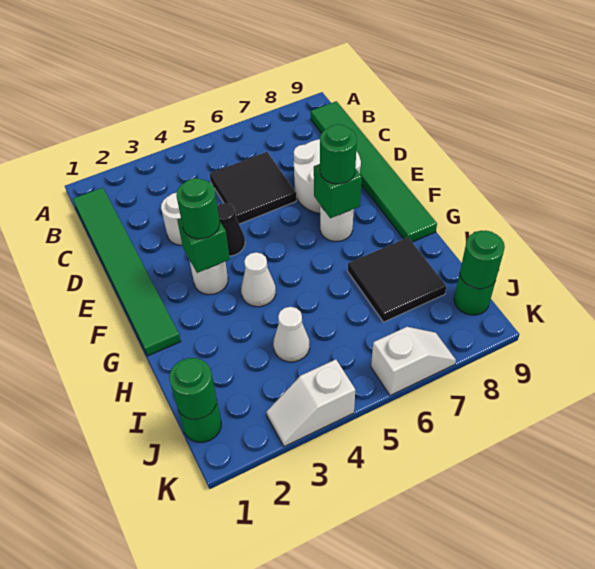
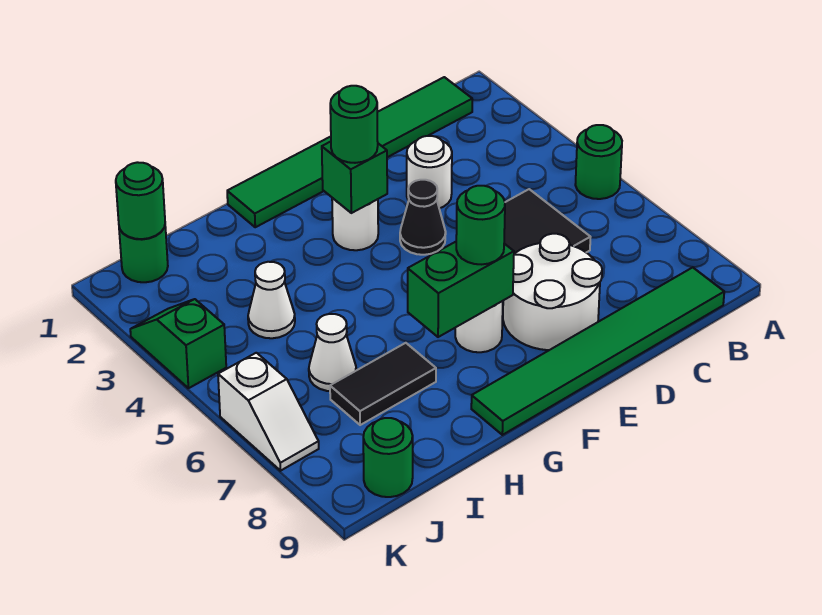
green brick F7 level 2 -> green brick F7:G7 level 2
white cone G4 level 1 -> white cone I6 level 1
black tile H7:I8 level 1 -> black tile H7:I7 level 1
green round brick J9 level 2 -> green round brick A5 level 1
white slope K3:K4 level 1 top 4 -> green slope K3:K4 level 1 top 4

